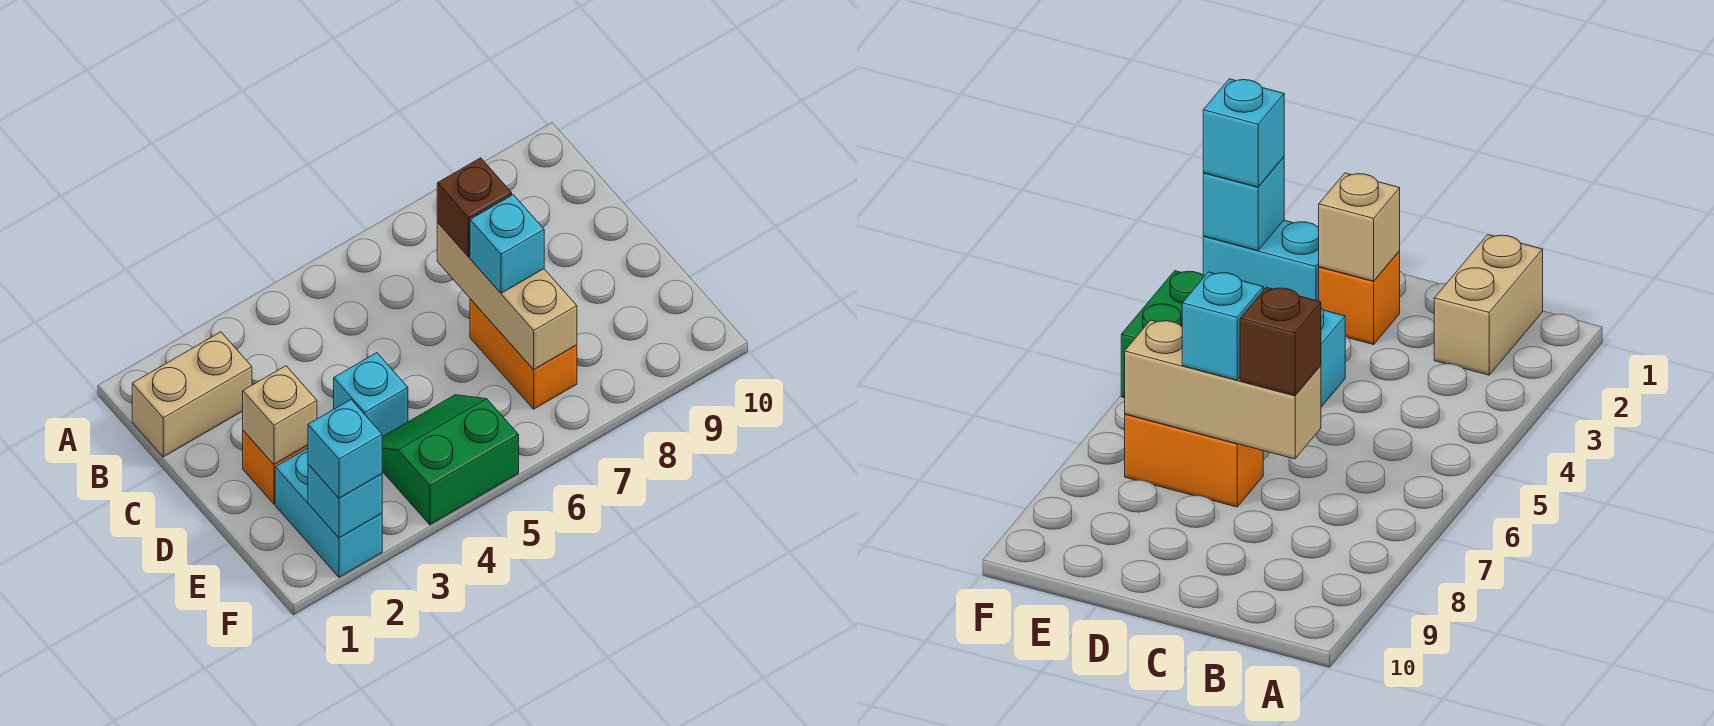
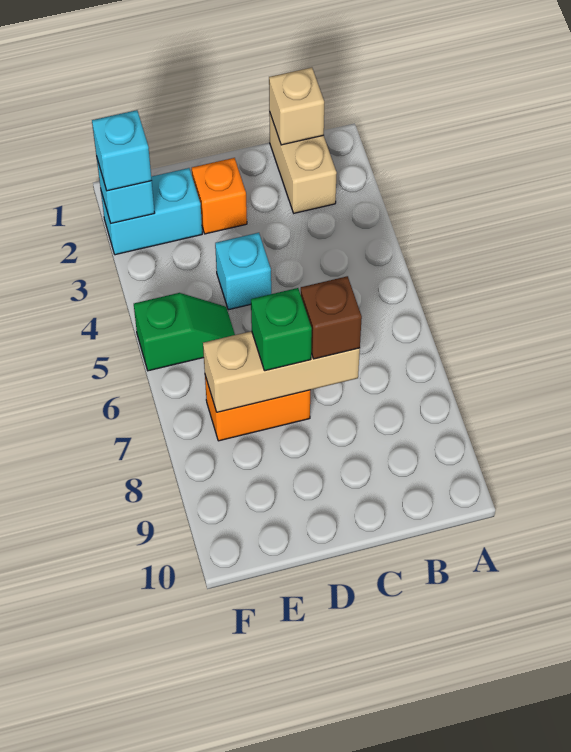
tan brick D2 level 2 -> tan brick B1 level 2
cyan brick D7 level 3 -> green brick D7 level 3
green slope E4:F5 level 1 top F -> green slope E5:F5 level 1 top F

